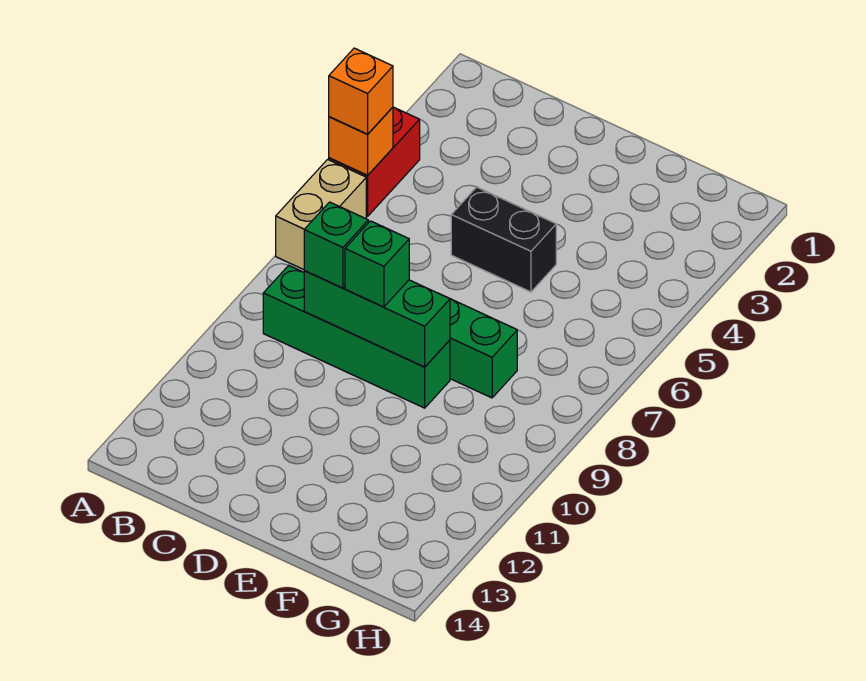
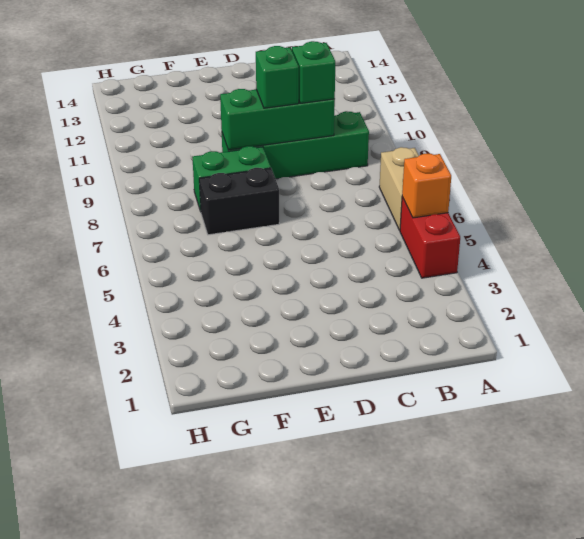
orange brick A5 level 3 -> none
black brick D5:E5 level 1 -> black brick E7:F7 level 1

